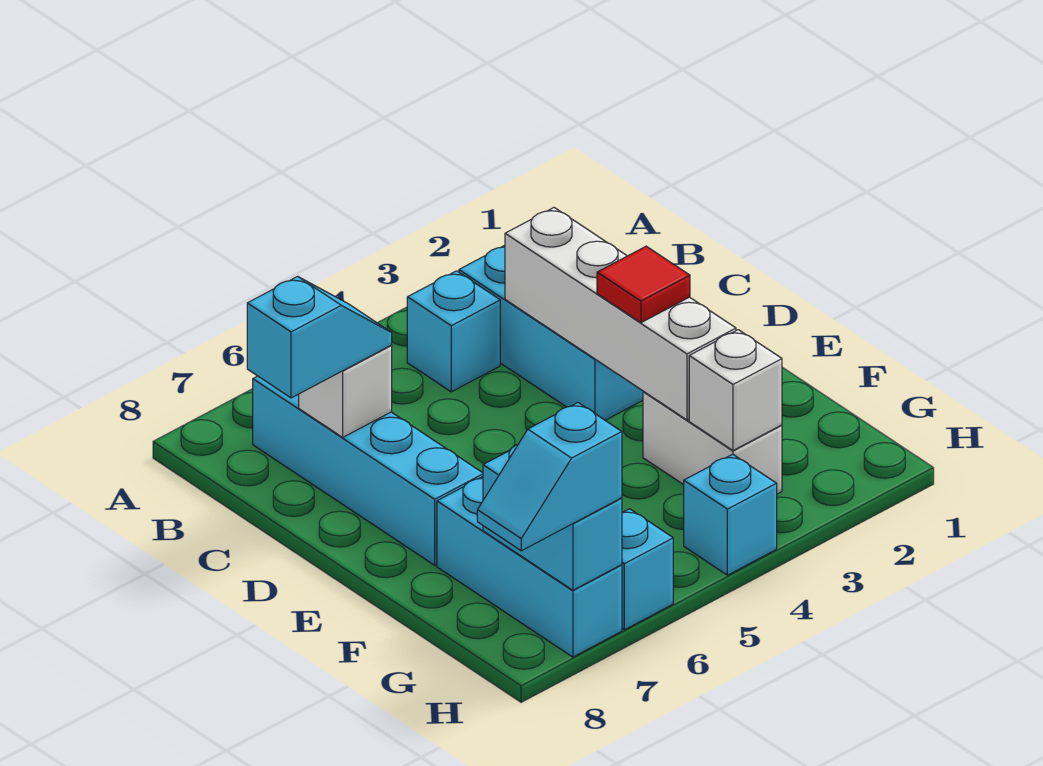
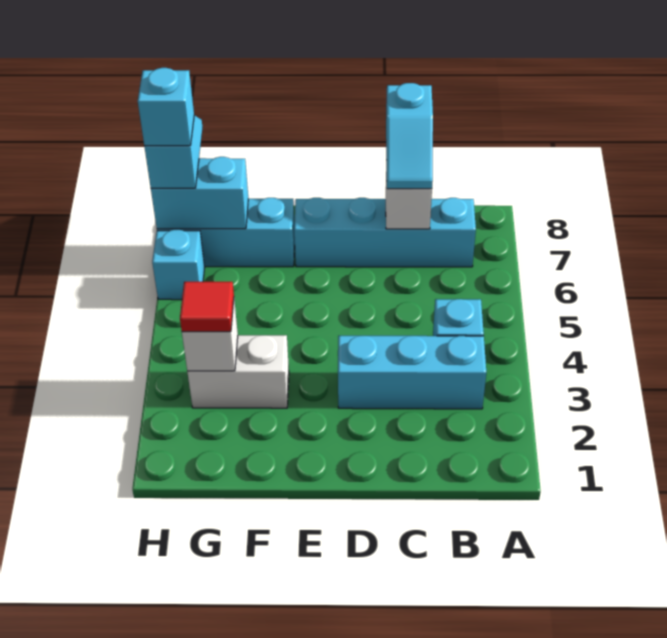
white brick C3:F3 level 2 -> none
red tile E3 level 3 -> red tile G3 level 3
cyan brick H4 level 1 -> cyan brick H7 level 4

